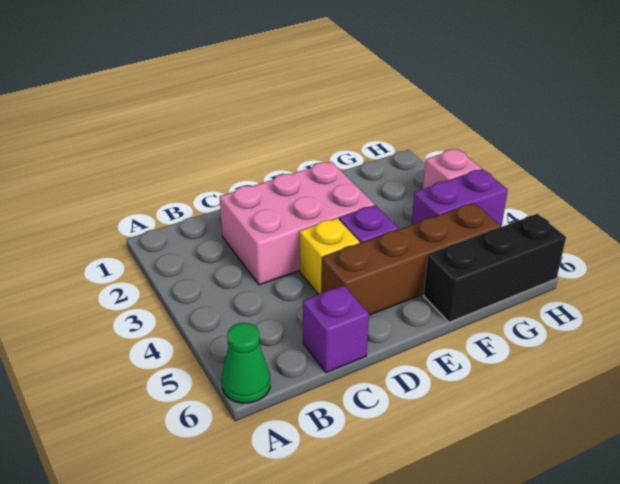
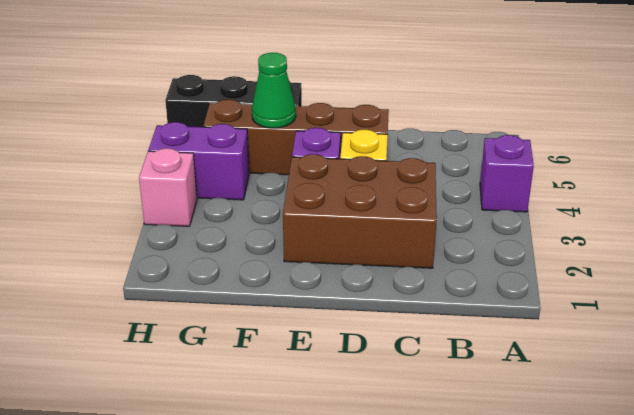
green cone A6 level 1 -> green cone F5 level 2
pink brick C2:E3 level 1 -> brown brick C2:E3 level 1
purple brick C6 level 1 -> purple brick A4 level 1

